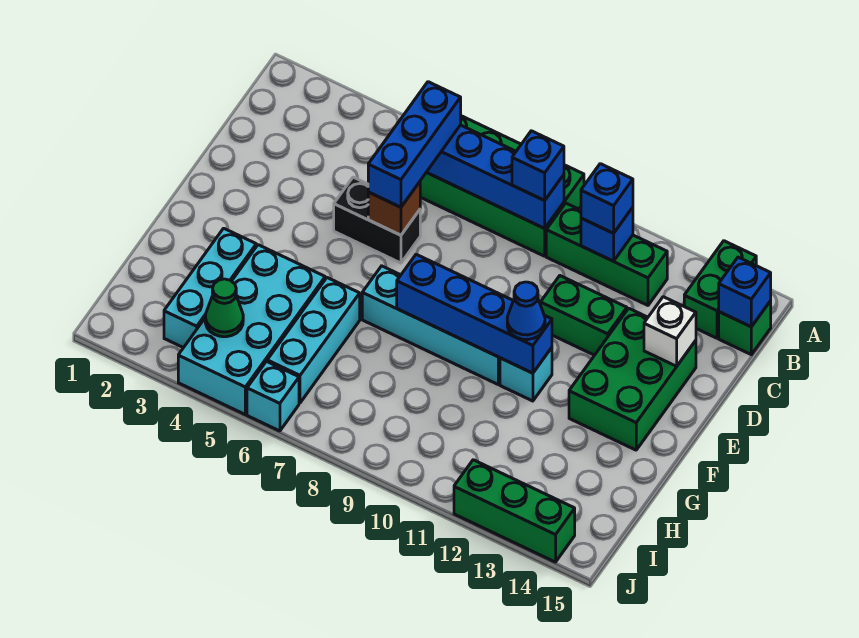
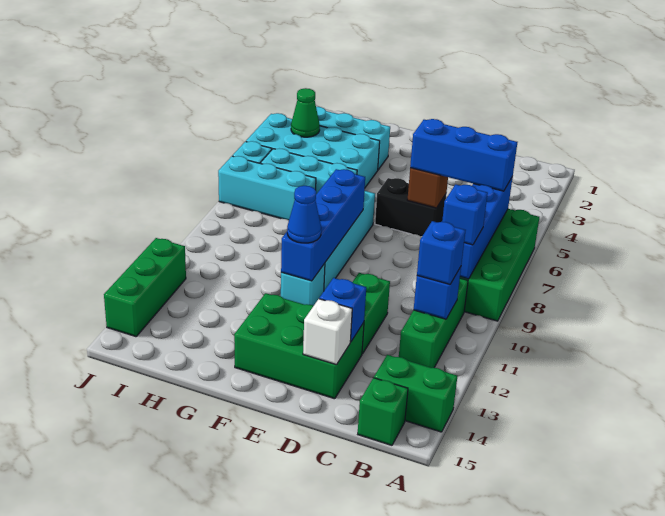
blue brick B15 level 2 -> blue brick D13 level 2
black brick D5:D6 level 1 -> black brick D6:E6 level 1
none -> cyan brick H7:J7 level 1

